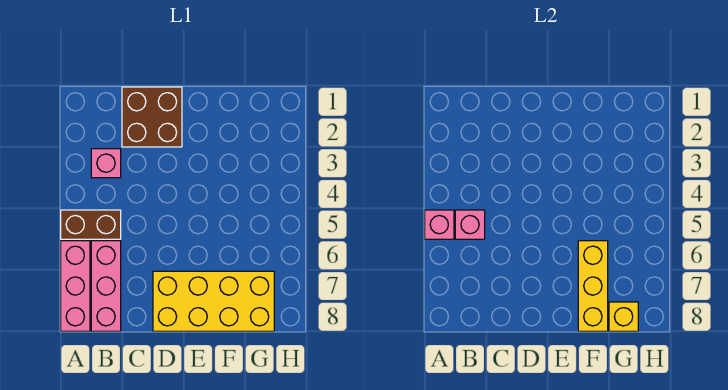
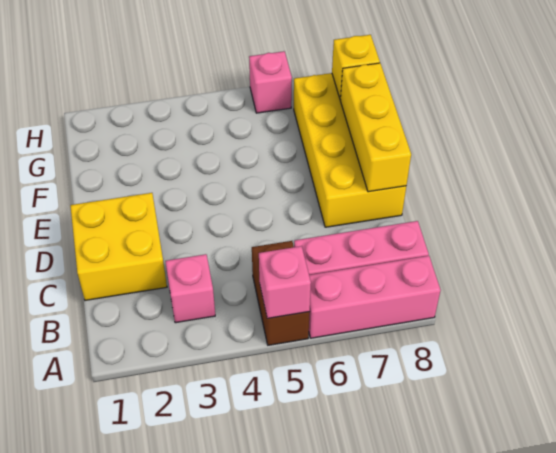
pink brick B5 level 2 -> pink brick H6 level 1
brown brick C1:D2 level 1 -> yellow brick C1:D2 level 1
yellow brick F6:F8 level 2 -> yellow brick D8:F8 level 2

